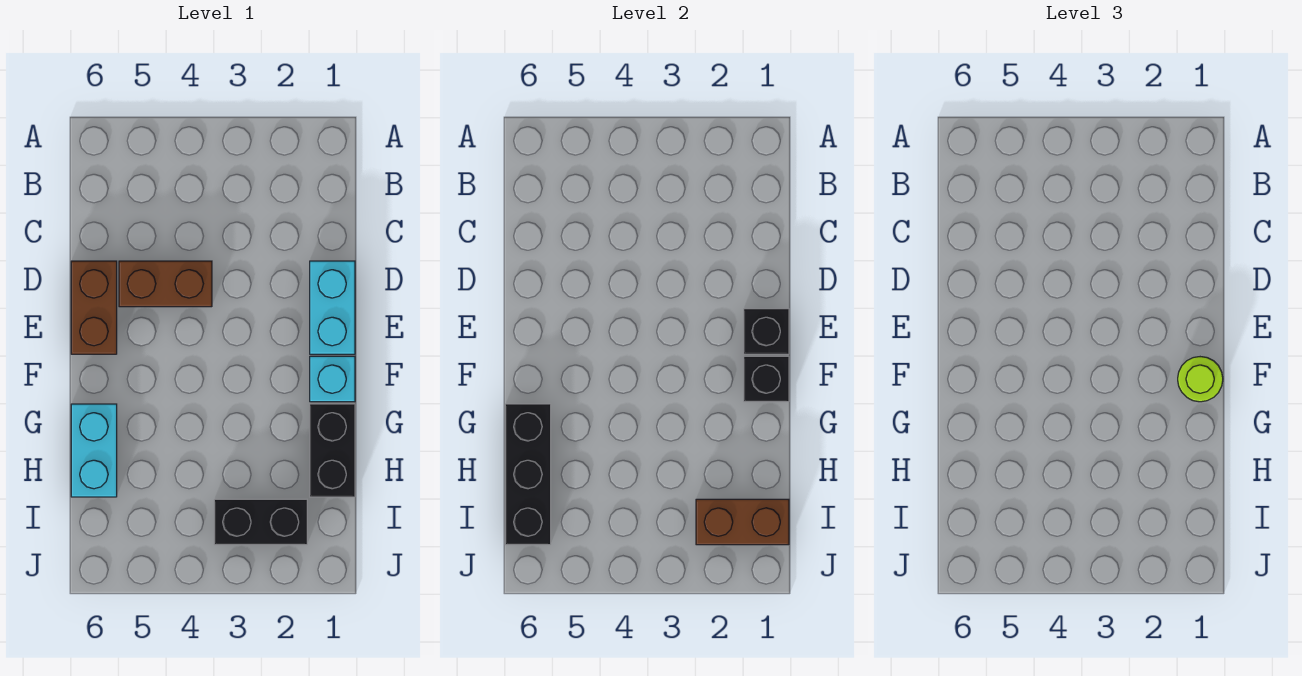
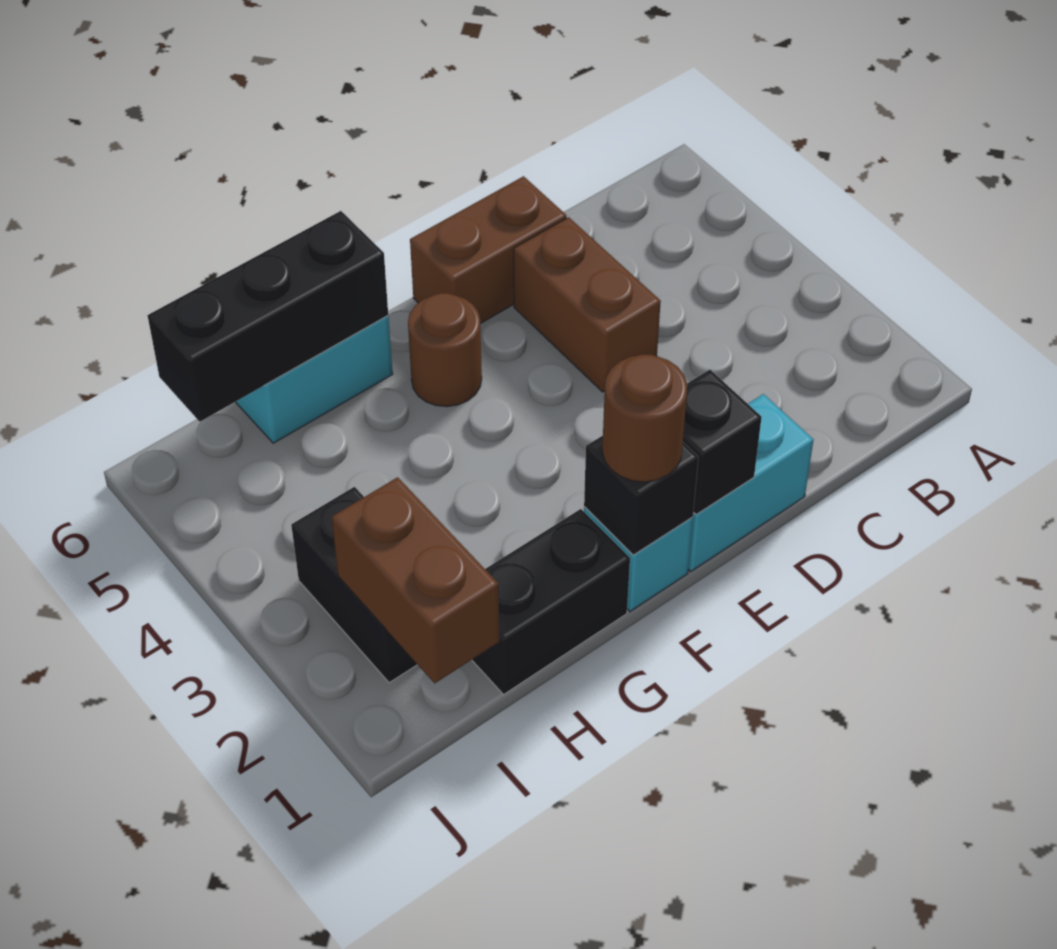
lime round brick F1 level 3 -> brown round brick F1 level 3
none -> brown round brick F5 level 1

